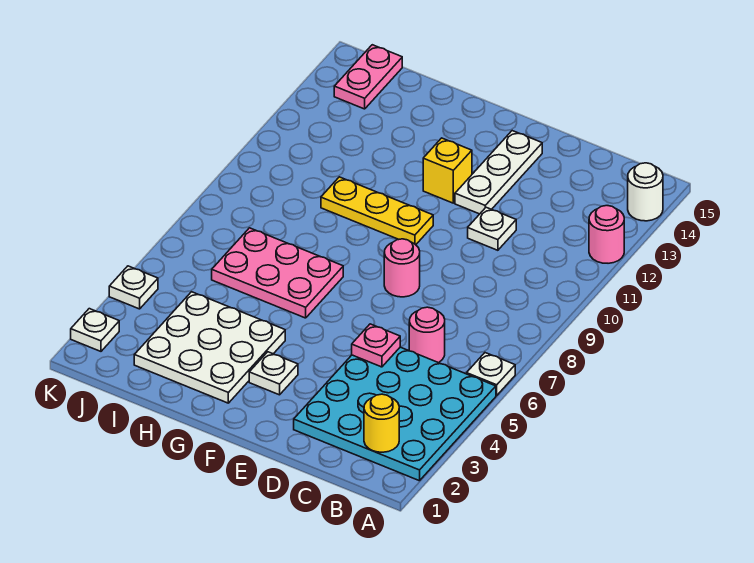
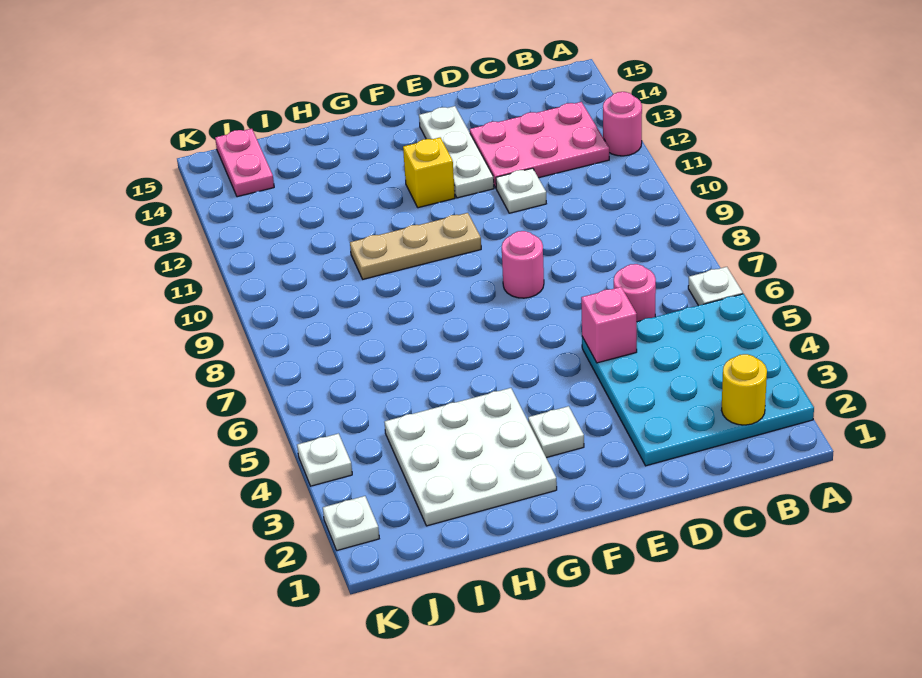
white round brick A14 level 1 -> none
pink plate D5 level 2 -> pink brick D5 level 2
yellow plate F10:H10 level 1 -> tan plate F10:H10 level 1
pink plate G6:I7 level 1 -> pink plate B12:D13 level 1

